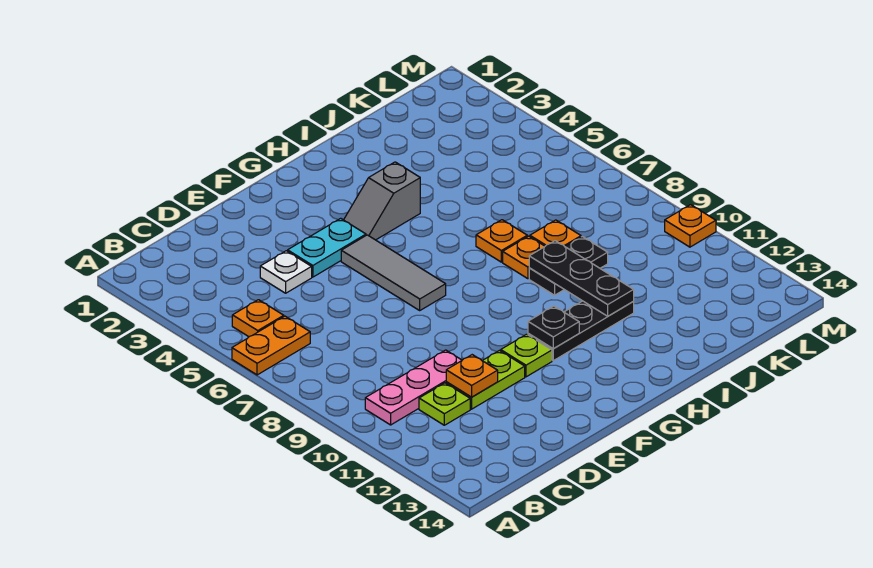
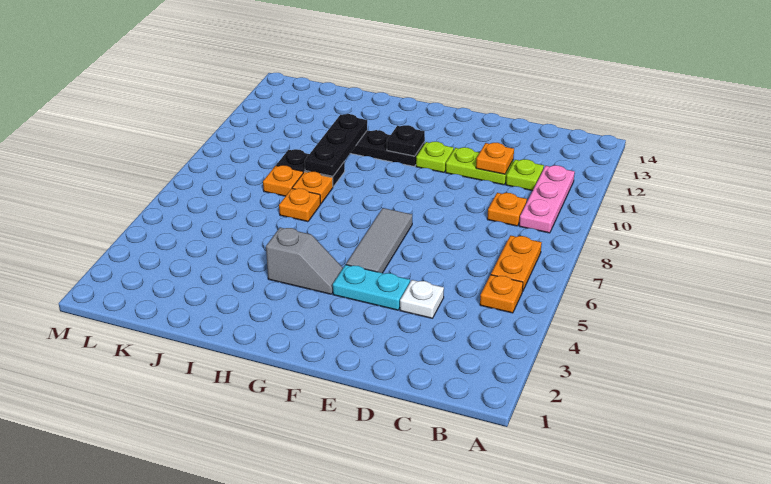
orange plate A6:B6 level 1 -> orange plate B6:B7 level 1
pink plate B10:D10 level 1 -> pink plate B9:B11 level 1
orange plate M10 level 1 -> orange plate C9 level 1

